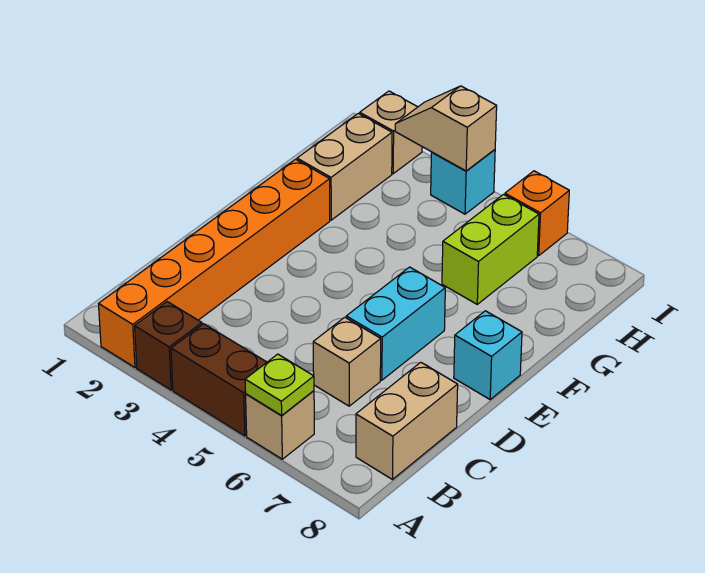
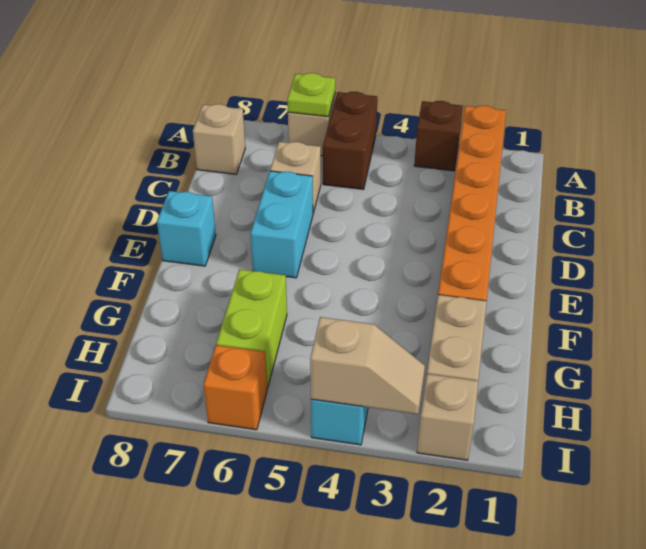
brown brick A4:A5 level 1 -> brown brick A5:B5 level 1
tan brick B8:C8 level 1 -> tan brick B8 level 1

